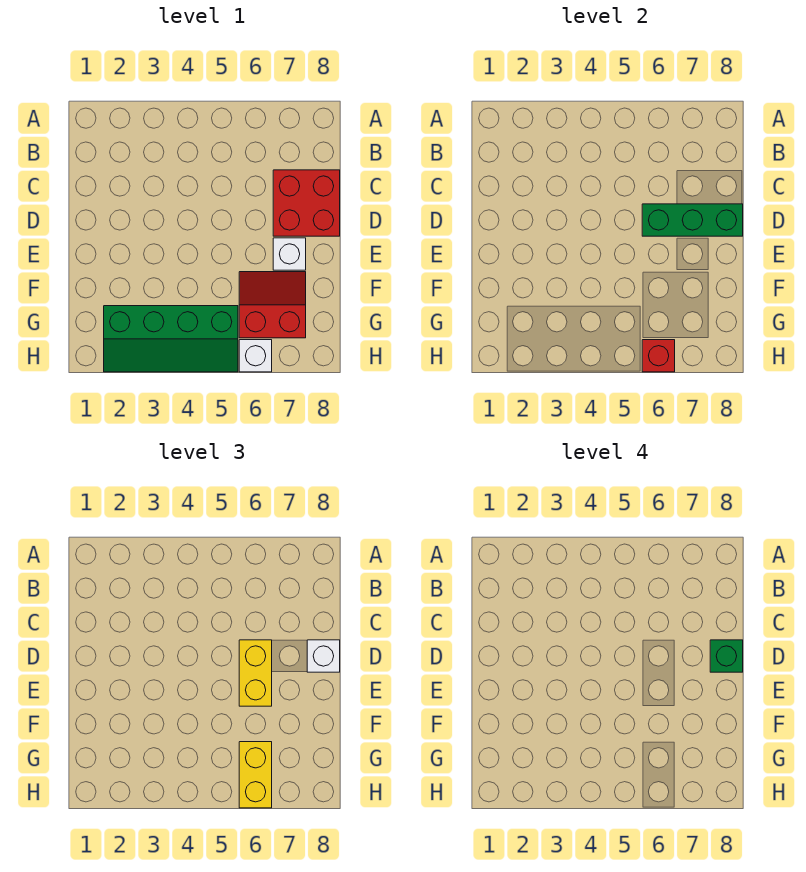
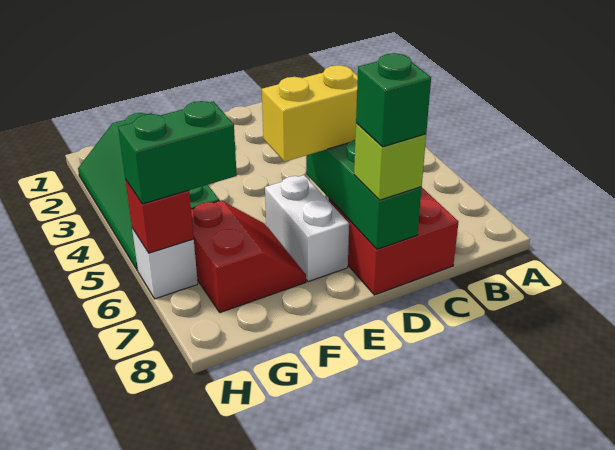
white brick D8 level 3 -> lime brick D8 level 3
white brick E7 level 1 -> white brick E6:E7 level 1
yellow brick G6:H6 level 3 -> green brick G6:H6 level 3

